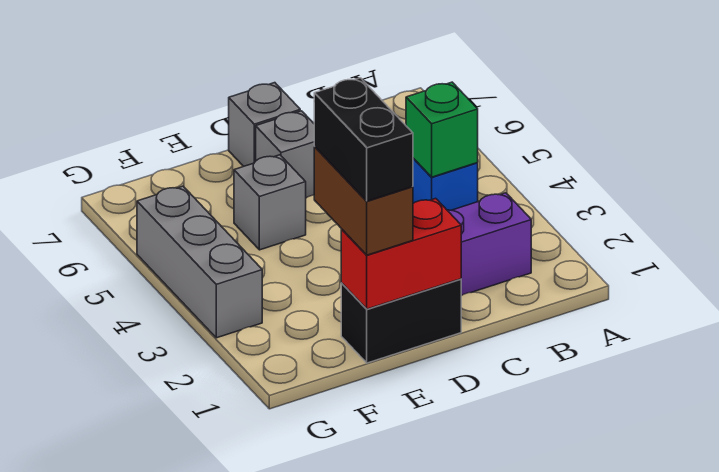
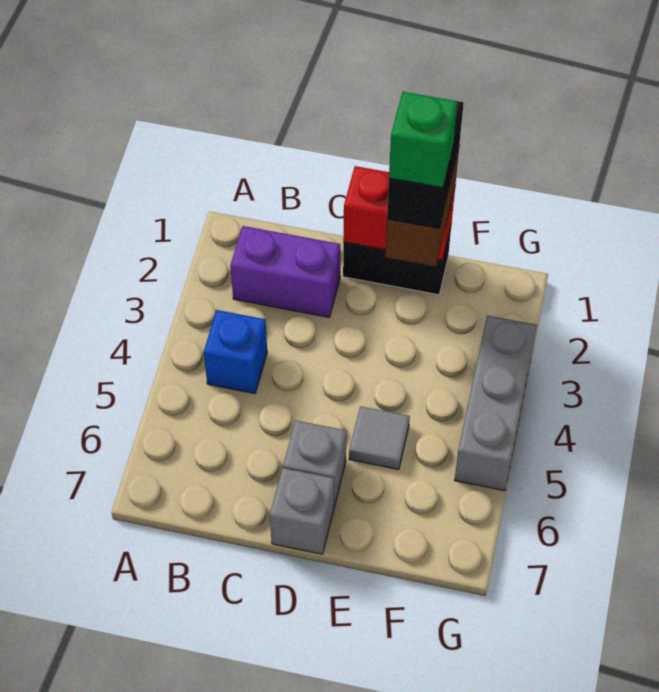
green brick B4 level 2 -> green brick E2 level 5
grey brick E5 level 1 -> grey tile E5 level 1

